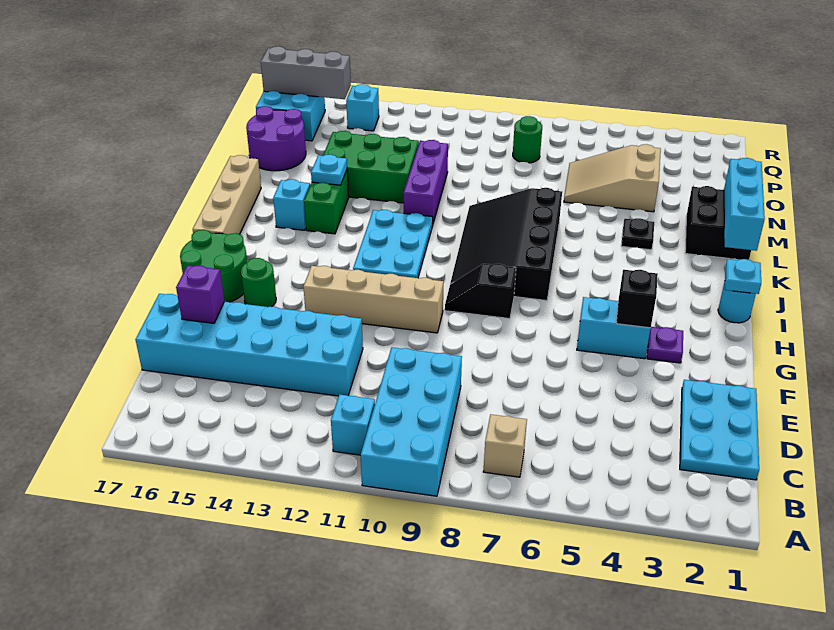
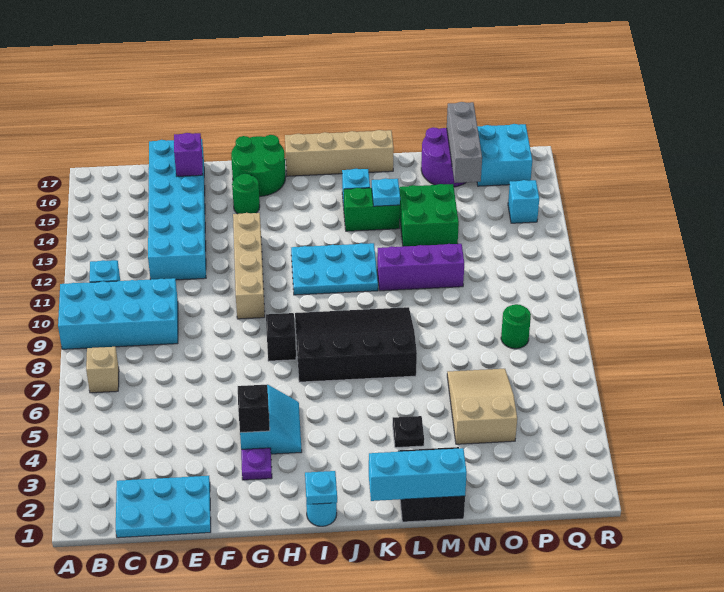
green brick M12:N14 level 1 -> green brick M13:N14 level 1
grey brick Q15:Q17 level 2 -> grey brick O15:O17 level 2

